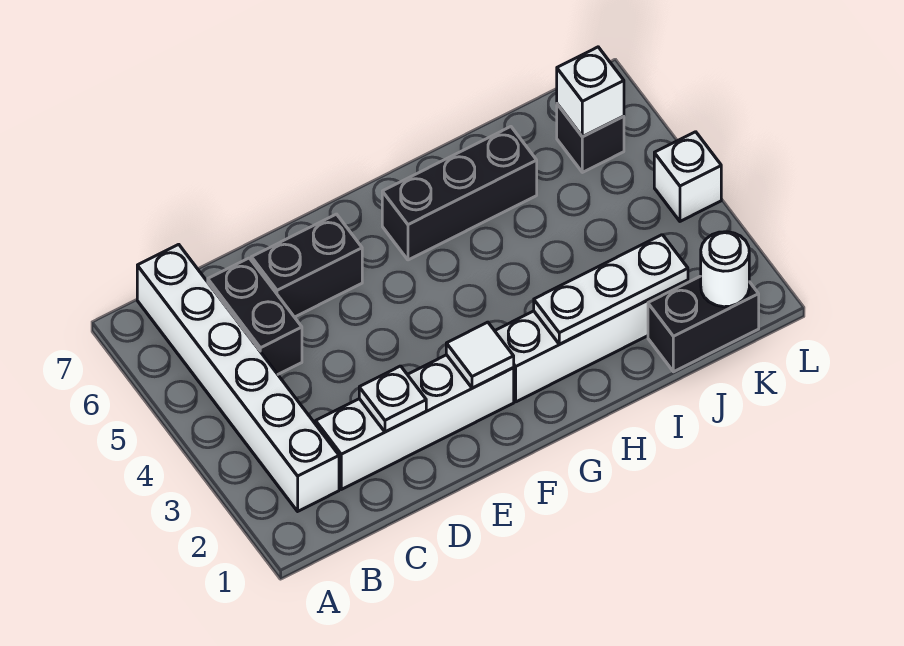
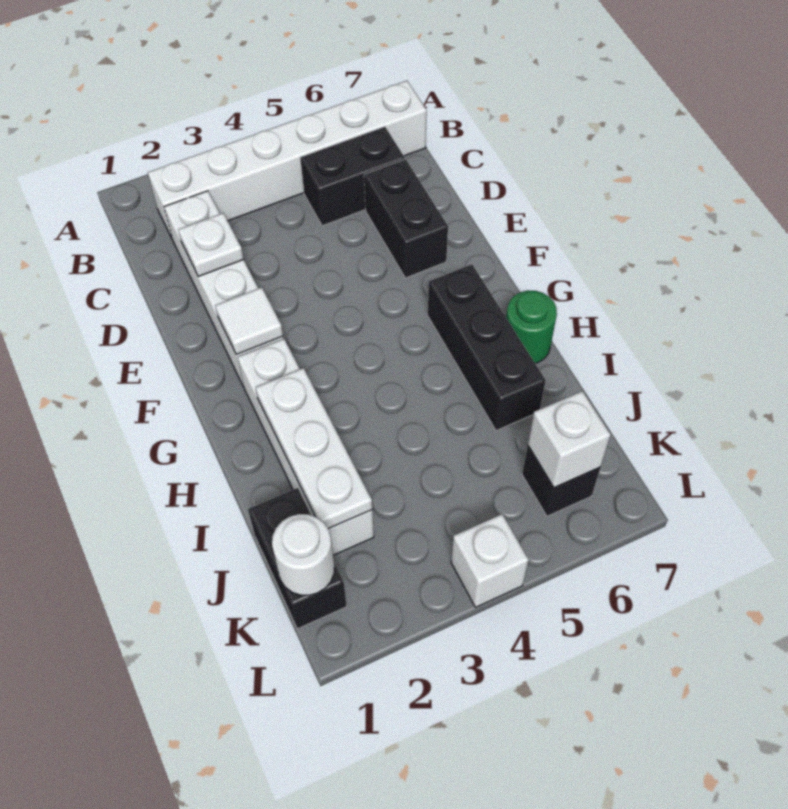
none -> green round brick H7 level 1

